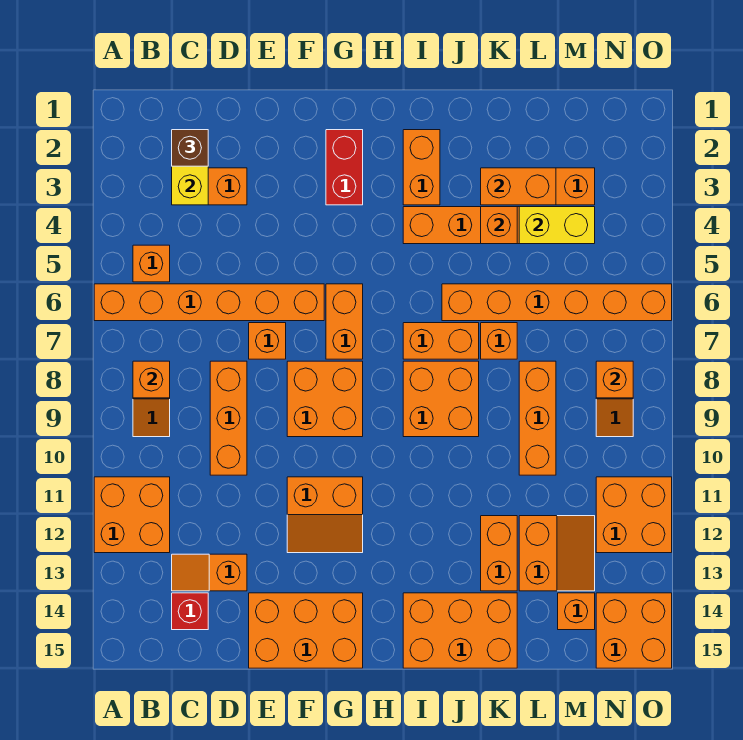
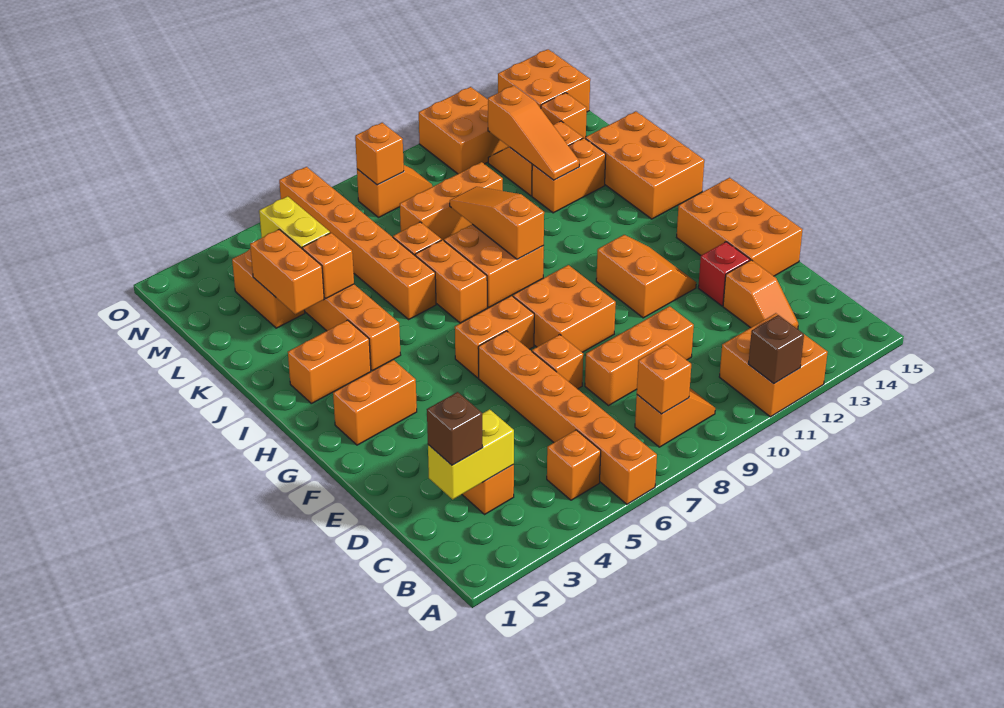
none -> brown brick A11 level 2
red brick C14 level 1 -> red brick E13 level 1
red brick G2:G3 level 1 -> orange brick G2:G3 level 1
none -> orange slope I9:K9 level 2 top I
none -> orange slope K12:M12 level 2 top M

